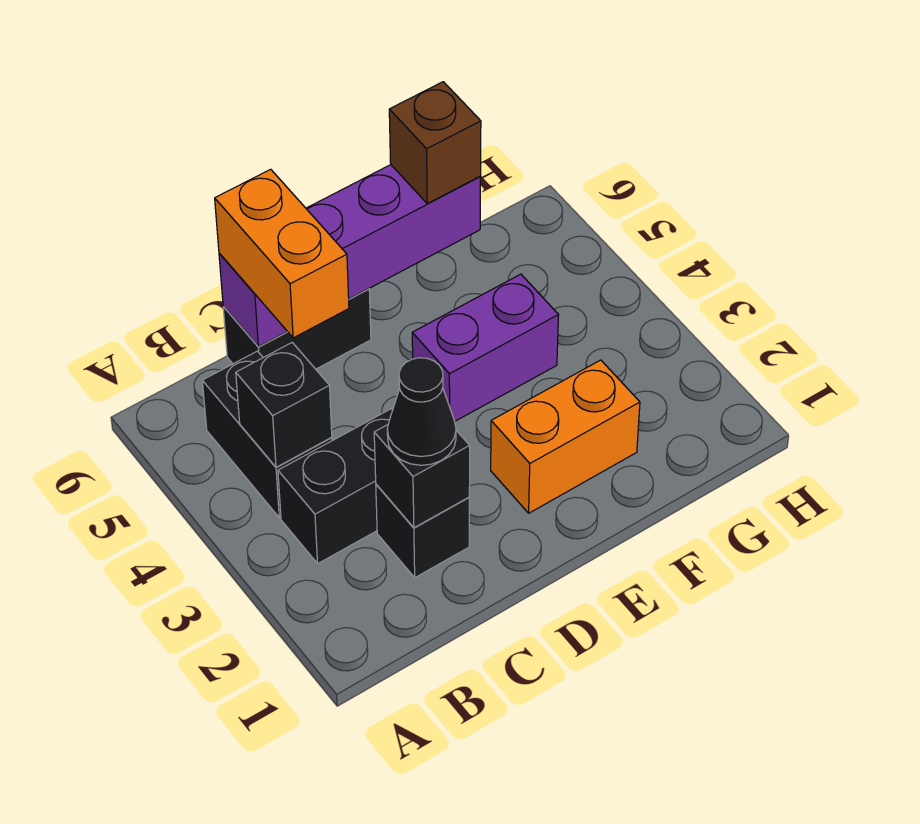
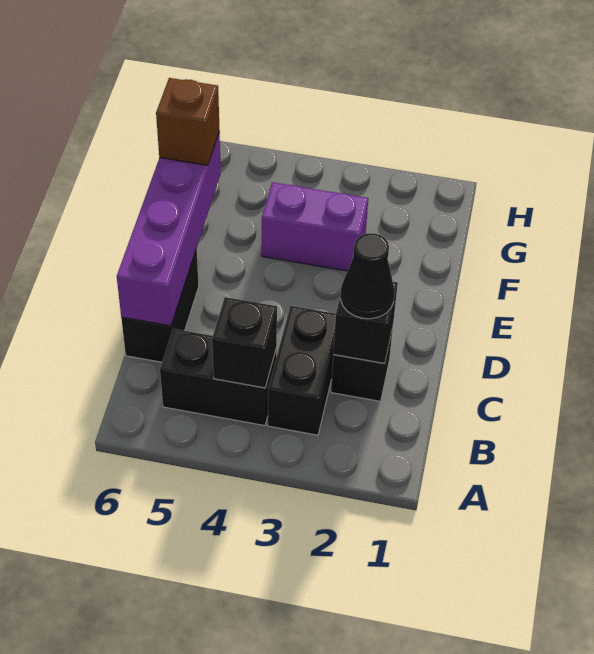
orange brick C5:C6 level 3 -> none
orange brick E2:F2 level 1 -> none
purple brick E4:F4 level 1 -> purple brick F3:F4 level 1

